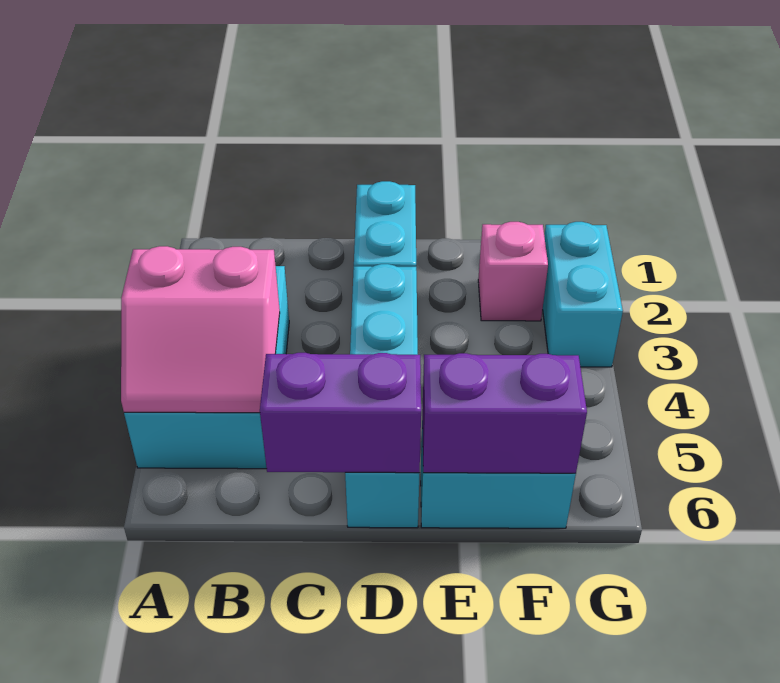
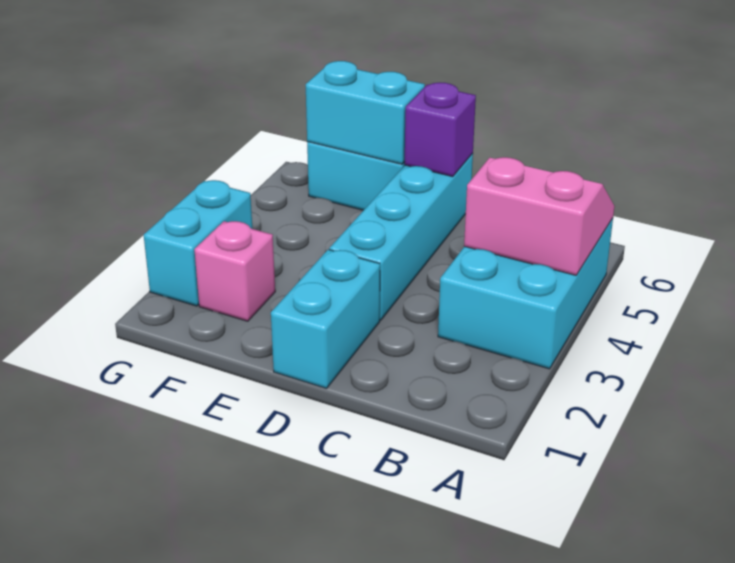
purple brick C6:D6 level 2 -> purple brick D6 level 2
purple brick E6:F6 level 2 -> cyan brick E6:F6 level 2

